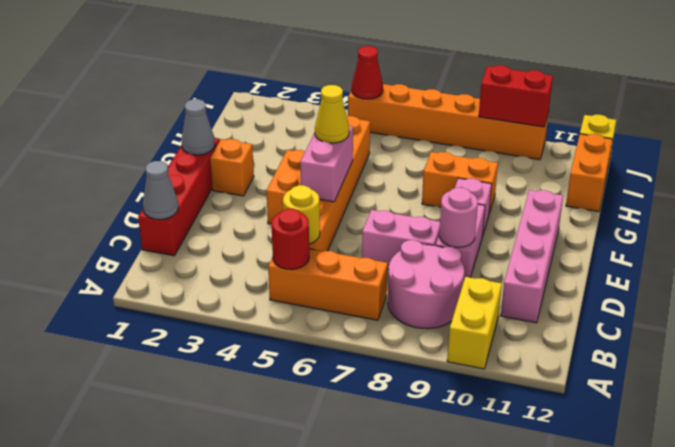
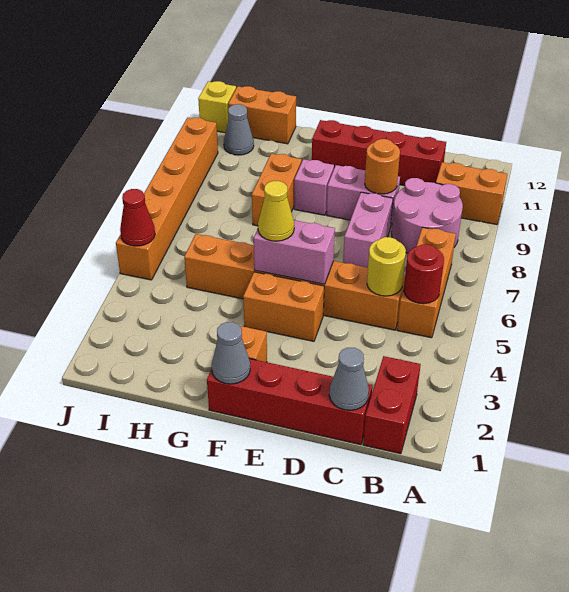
yellow brick A10:B10 level 1 -> orange brick A10:B10 level 1
pink brick C11:F11 level 1 -> red brick C11:F11 level 1
pink round brick D9 level 2 -> orange round brick D9 level 2
none -> grey cone I11 level 1
red brick J9:J10 level 2 -> red brick B1:B2 level 1

